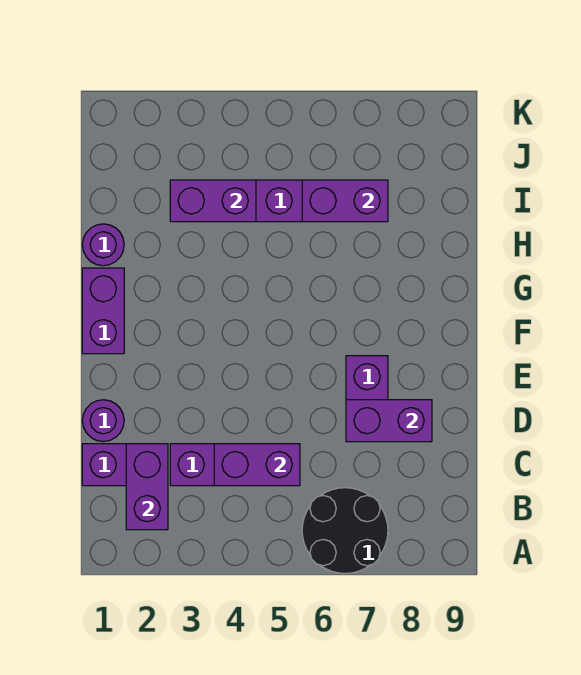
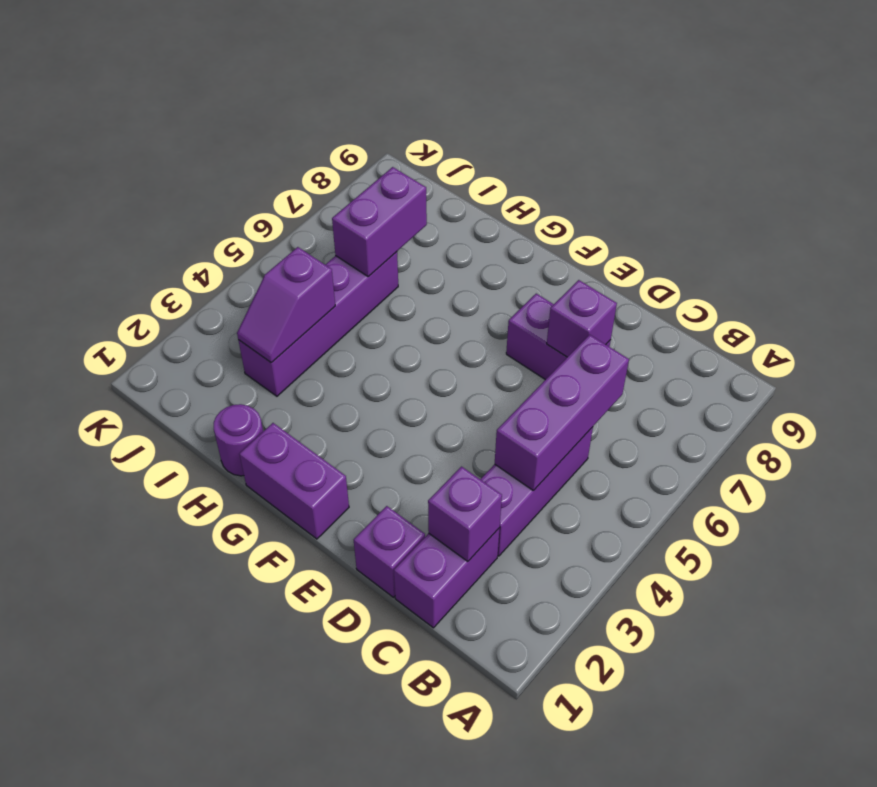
black round brick A6:B7 level 1 -> none
purple brick B2:C2 level 2 -> purple brick C2 level 2
purple brick C4:C5 level 2 -> purple brick C4:C6 level 2
purple round brick D1 level 1 -> purple brick D1 level 1
purple brick D7:D8 level 2 -> purple brick D7 level 2
purple brick I3:I4 level 2 -> purple slope I3:I4 level 2 top 4

